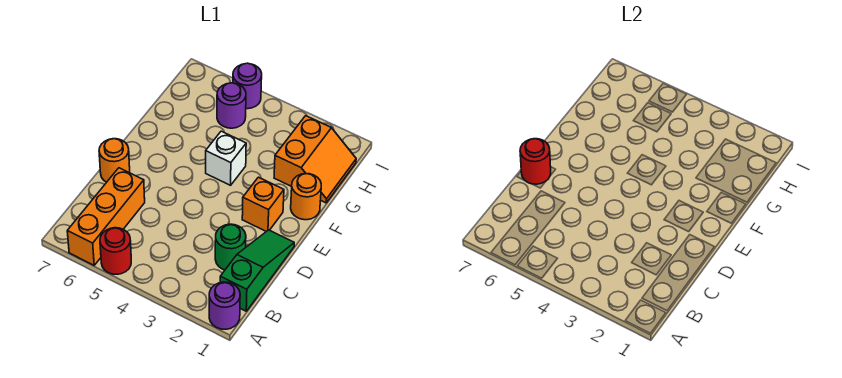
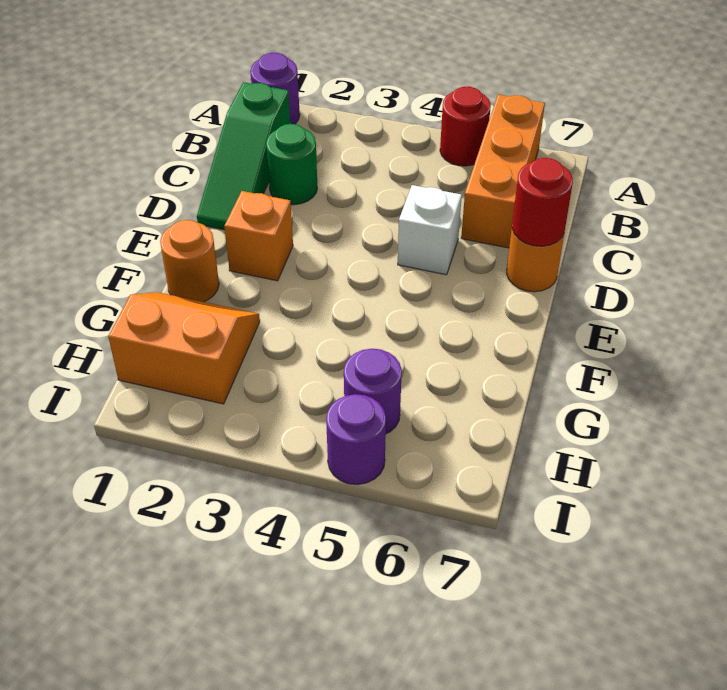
white brick F4 level 1 -> white brick D5 level 1
orange slope G1:H2 level 1 top 2 -> orange slope G1:H2 level 1 top H

